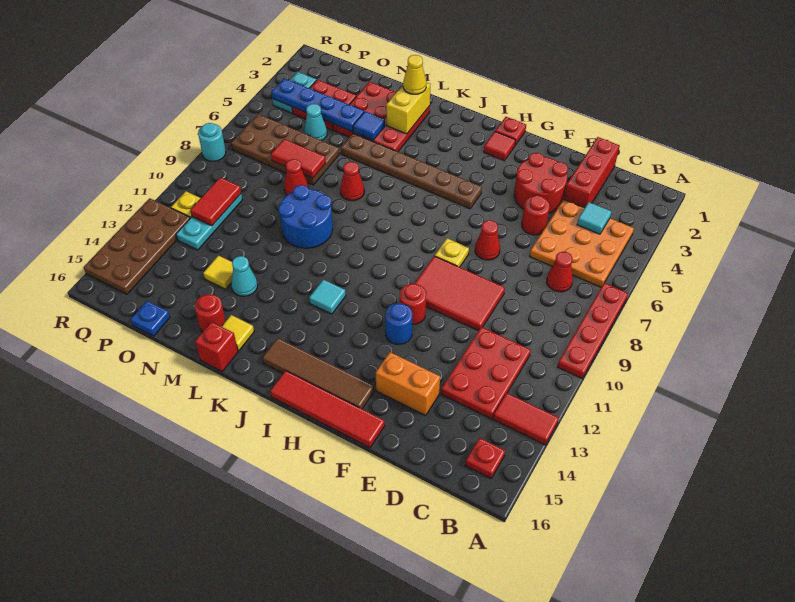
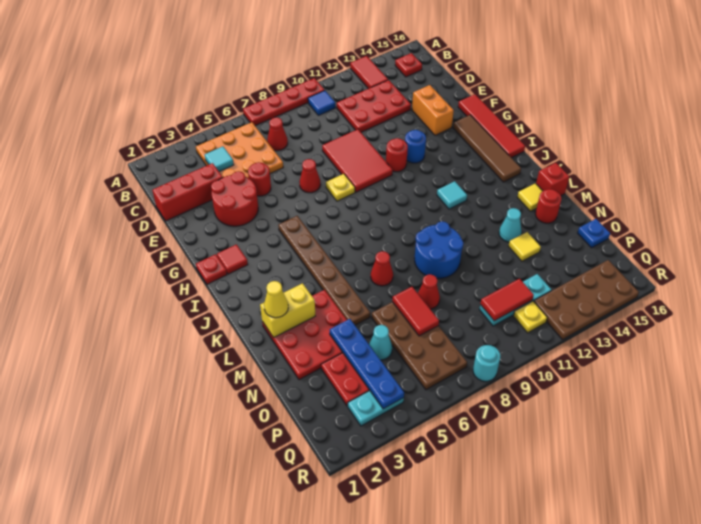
blue tile M4 level 2 -> blue tile B10 level 1

